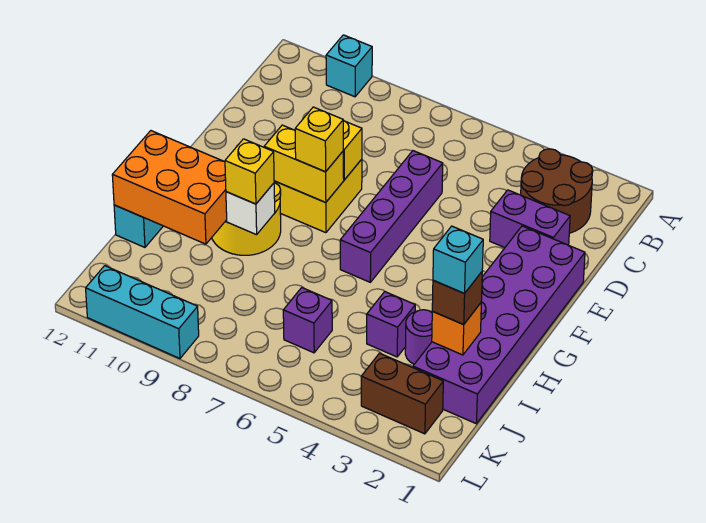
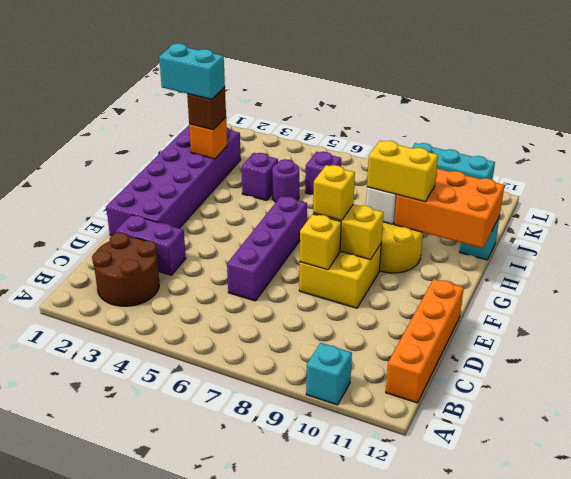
none -> orange brick B12:E12 level 1
yellow brick H9 level 3 -> yellow brick H9:H10 level 3
cyan brick I2 level 4 -> cyan brick I1:I2 level 4
purple round brick I3 level 1 -> purple round brick I5 level 1
brown brick K2:K3 level 1 -> none

